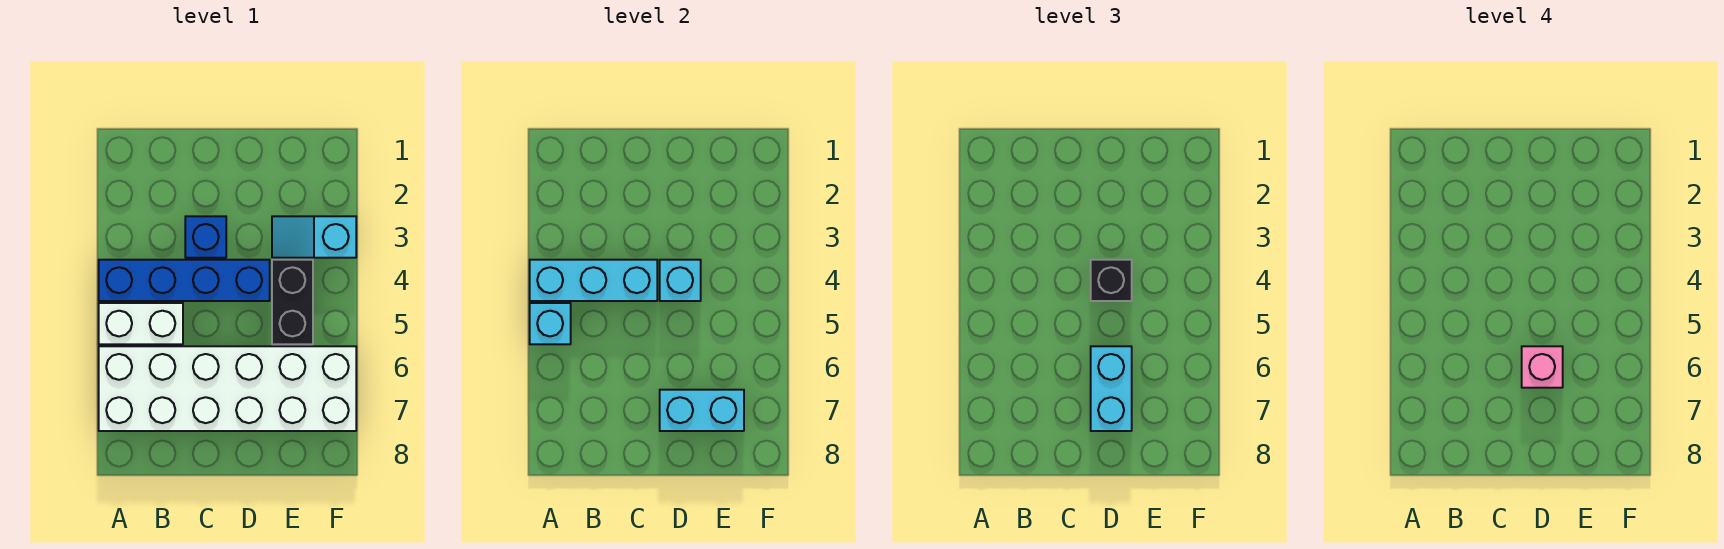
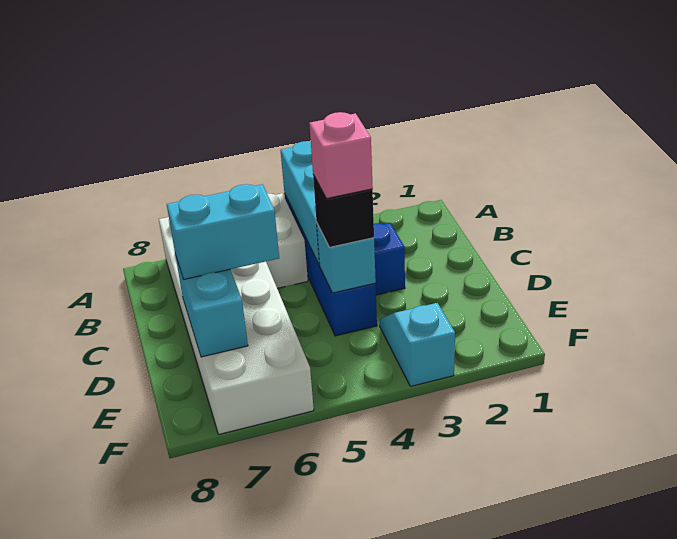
cyan brick A5 level 2 -> none
pink brick D6 level 4 -> pink brick D4 level 4
black brick E4:E5 level 1 -> none

